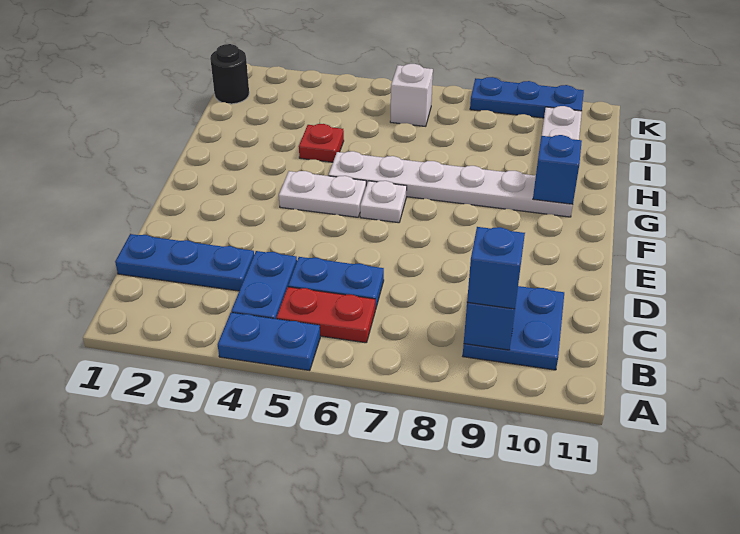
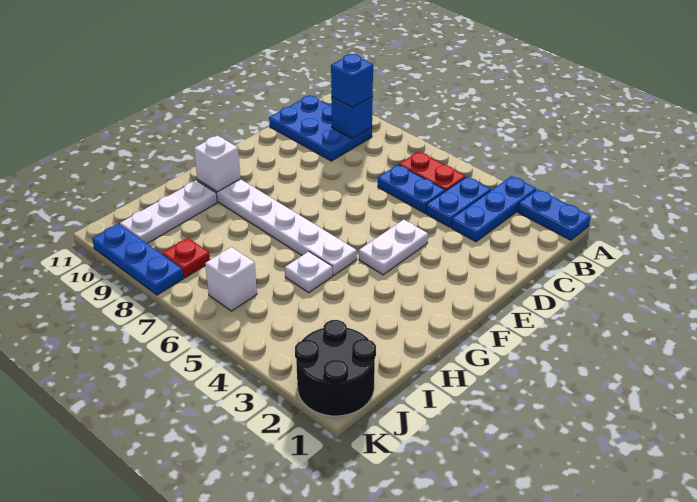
blue plate A4:A5 level 1 -> blue plate A1:A2 level 1
blue plate B9:C10 level 1 -> blue plate B9:C11 level 1
blue plate C1:C3 level 1 -> blue plate A3:C3 level 1
white plate F4:F5 level 1 -> white plate E4:F4 level 1
white plate F6 level 1 -> white plate H5 level 1
blue brick G10 level 2 -> white brick G10 level 2
red plate H4 level 1 -> red plate J8 level 1
black round brick J1 level 1 -> black round brick J1:K2 level 1

